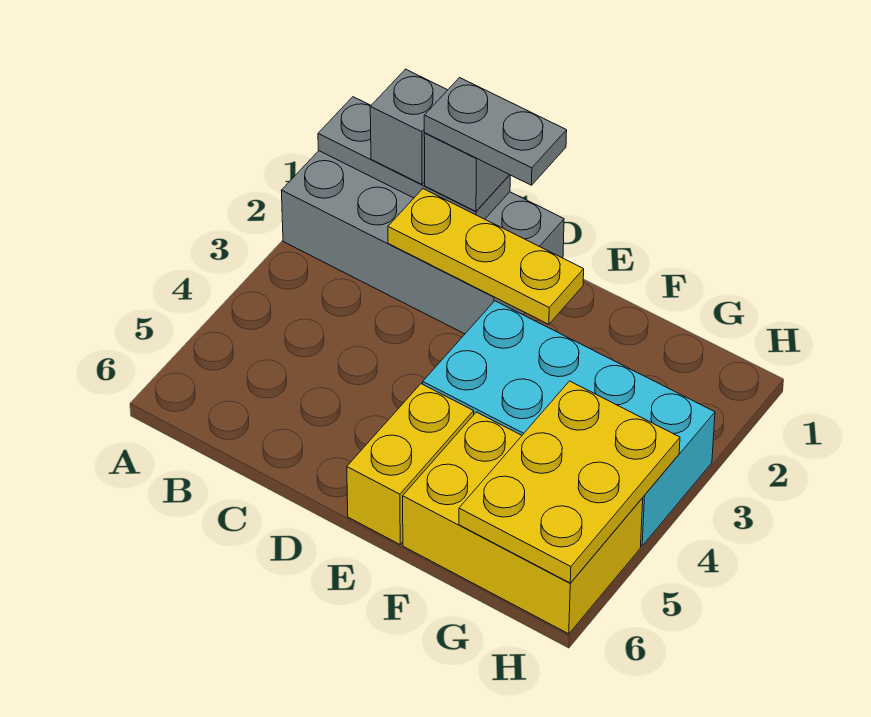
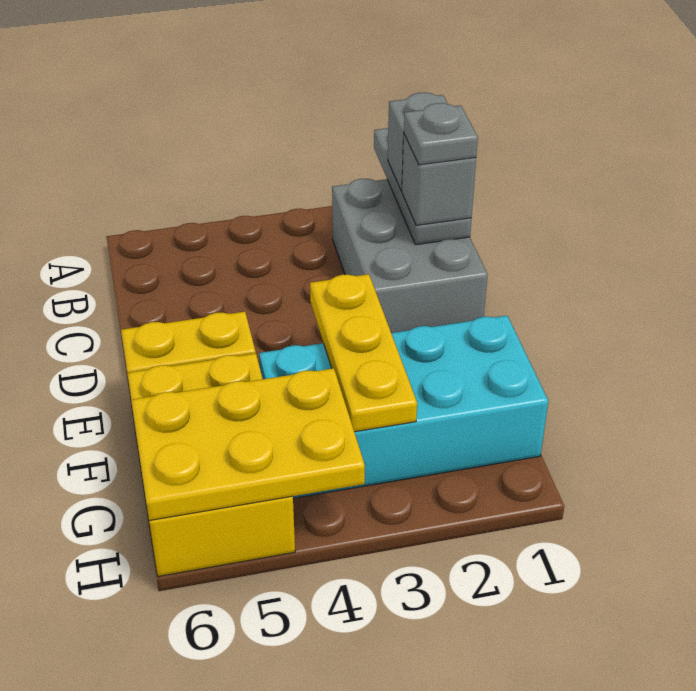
grey brick A1:D2 level 1 -> grey brick B1:D2 level 1
grey plate C1:D1 level 4 -> grey plate C1 level 4
yellow plate C2:E2 level 2 -> yellow plate E3:G3 level 2
cyan brick E3:H4 level 1 -> cyan brick F1:G4 level 1

